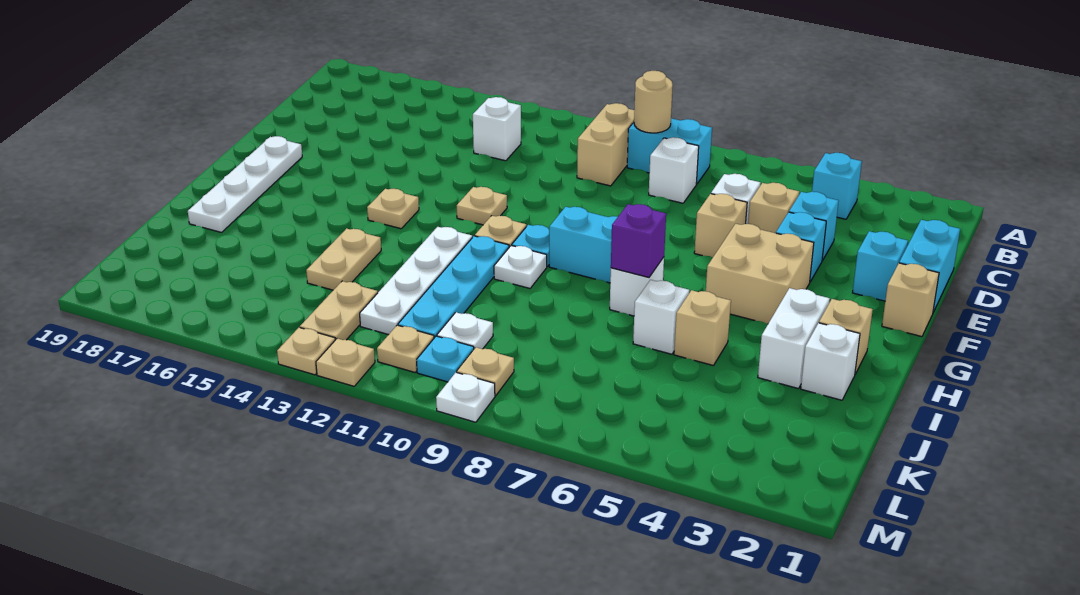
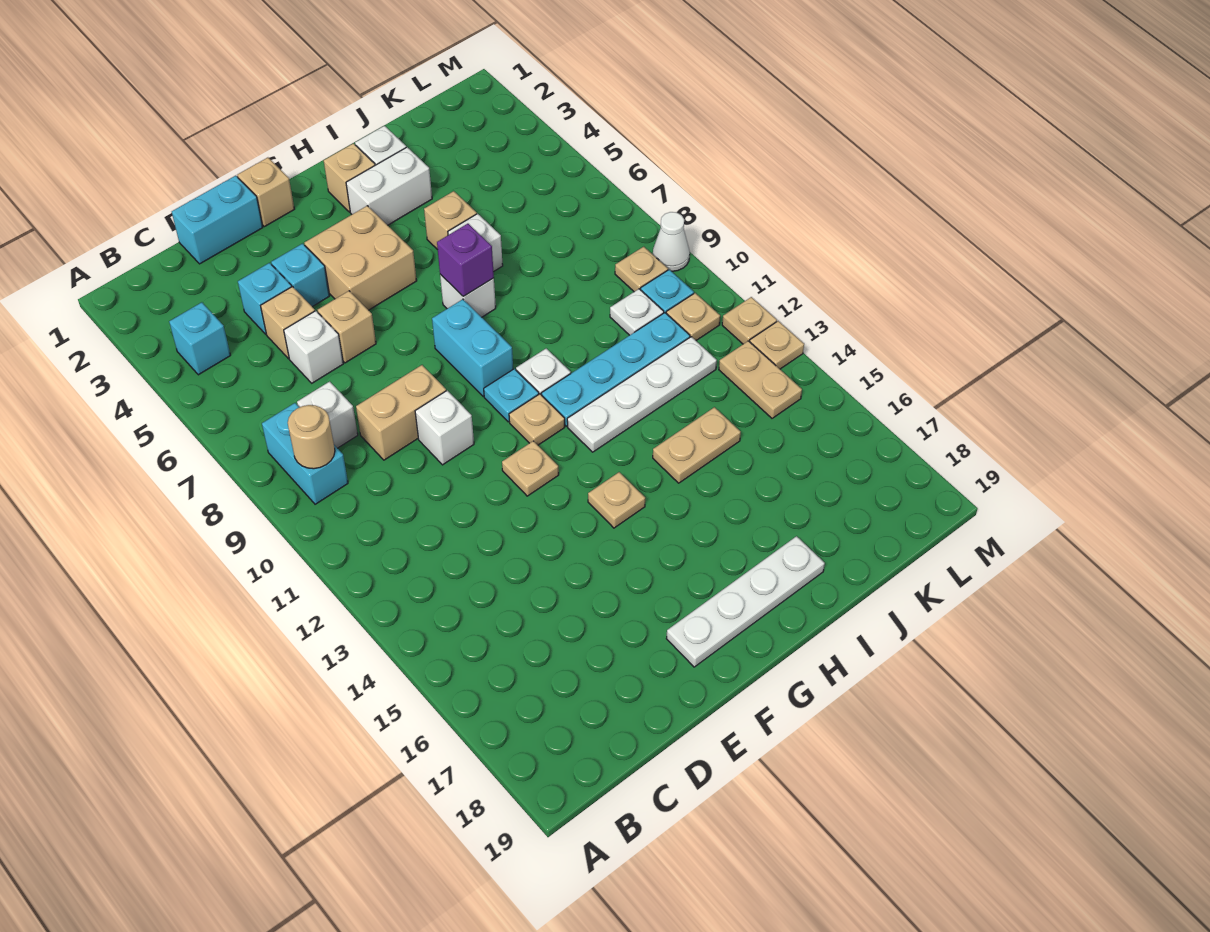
tan brick B10:C10 level 1 -> tan brick D9:E9 level 1
white brick C13 level 1 -> white brick E10 level 1
cyan brick E2 level 1 -> none
tan plate K13:L13 level 1 -> tan plate L13:L14 level 1
white plate M9 level 1 -> white cone M9 level 1

